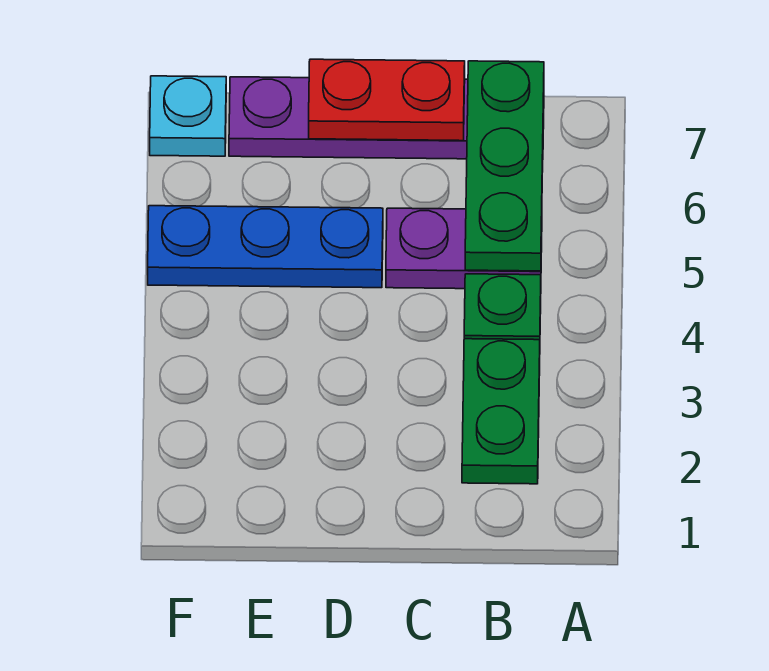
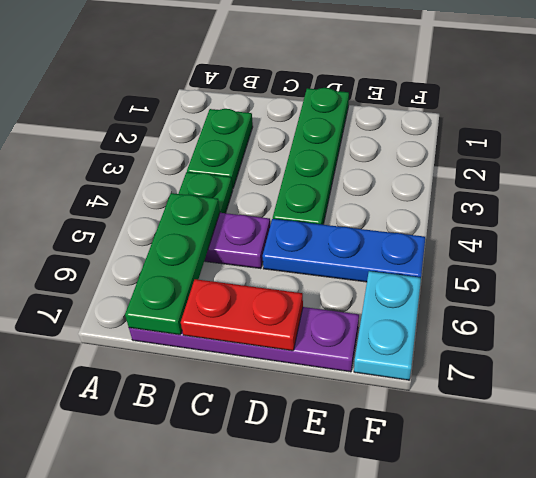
none -> green plate D1:D4 level 1
cyan plate F7 level 1 -> cyan plate F6:F7 level 1

